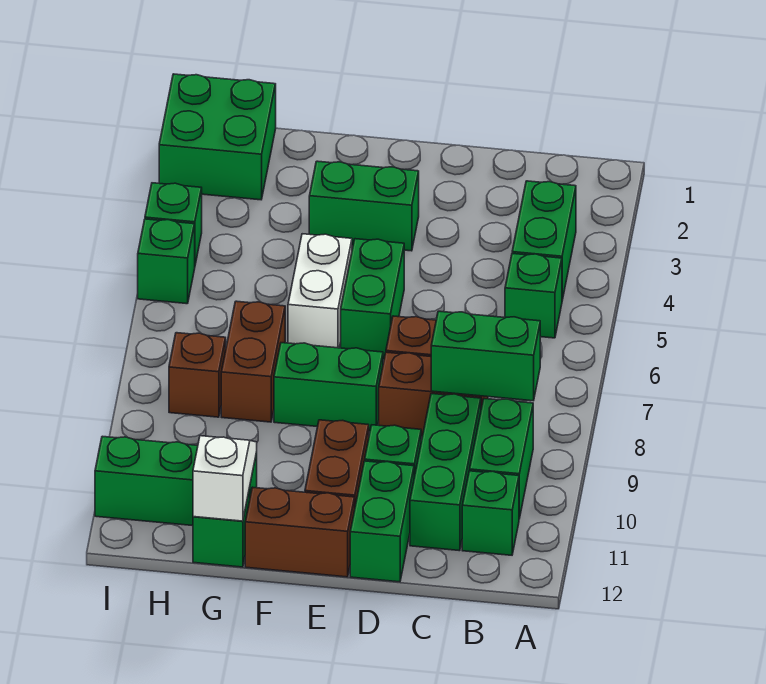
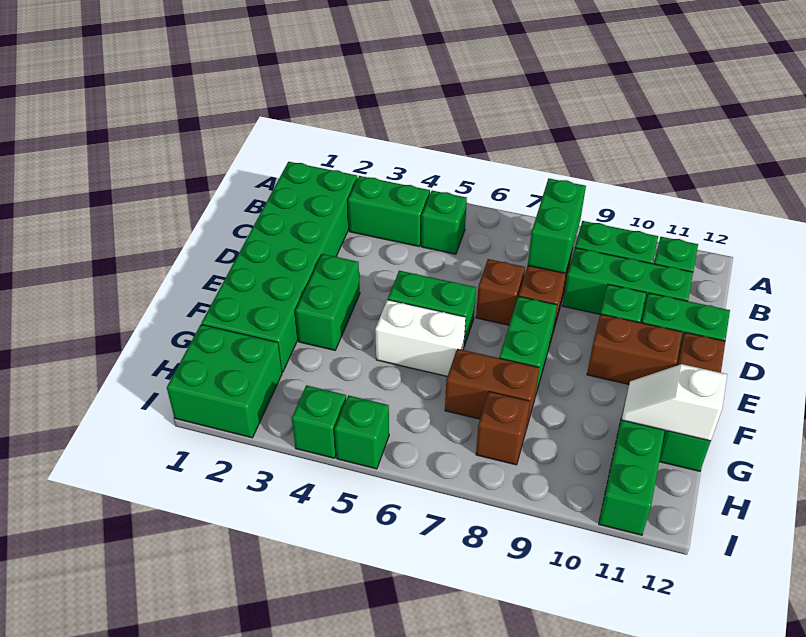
none -> green brick B1:G2 level 1

